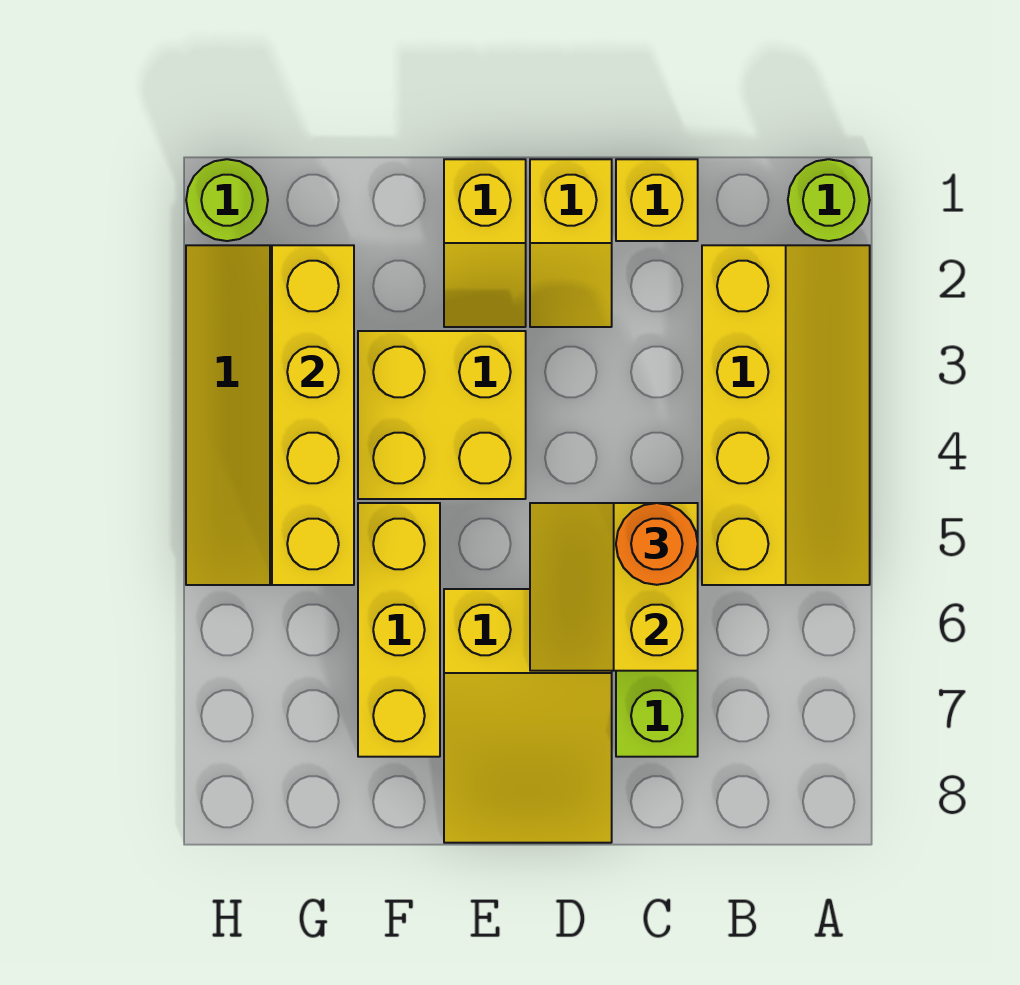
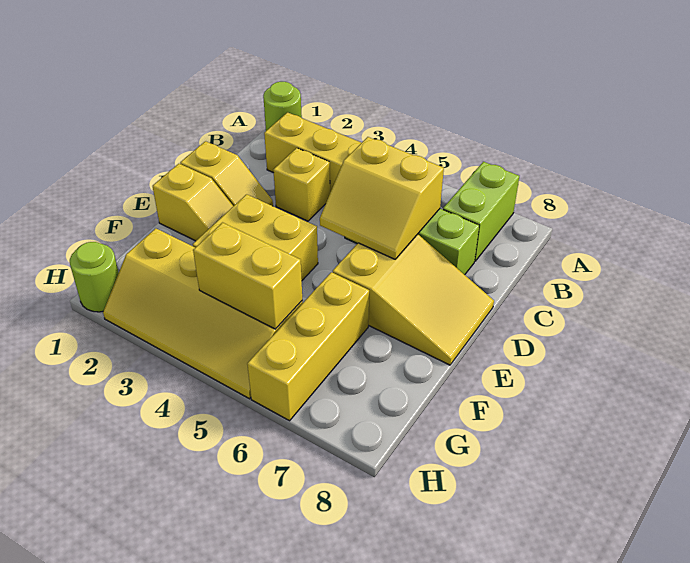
none -> lime brick A7:B7 level 1
yellow brick C1 level 1 -> yellow brick C3 level 1
orange round brick C5 level 3 -> none
yellow brick F5:F7 level 1 -> yellow brick F6:H6 level 1
yellow brick G2:G5 level 2 -> yellow brick G4:G5 level 2

